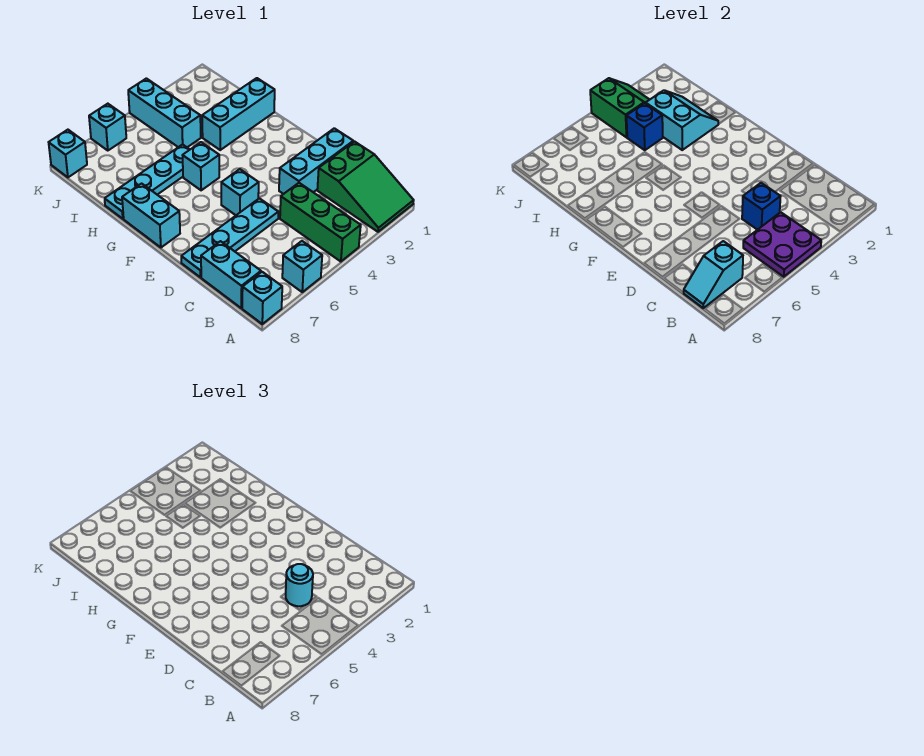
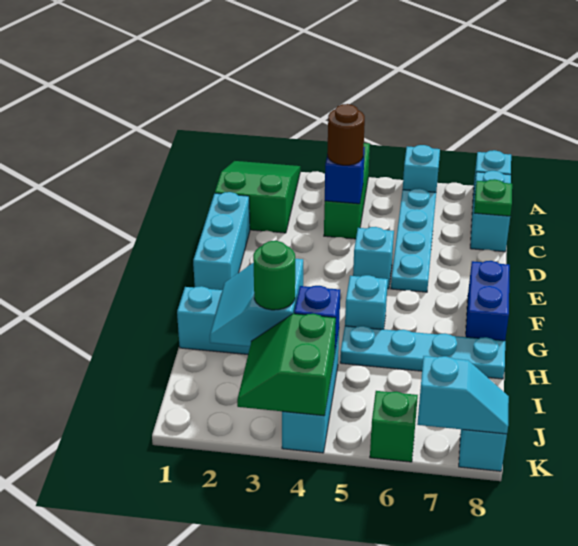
purple plate A4:B5 level 2 -> none
cyan slope B7:B8 level 2 top 7 -> cyan slope K7:K8 level 2 top 7
cyan round brick C4 level 3 -> brown round brick C4 level 3
none -> green plate C8 level 2
cyan brick D1:D3 level 1 -> cyan brick D1:F1 level 1
cyan plate D5:D8 level 1 -> cyan plate B6:E6 level 1
cyan brick F8:G8 level 1 -> blue brick F8:G8 level 1
none -> green round brick I3 level 3
cyan brick K6 level 1 -> green brick K6 level 1

